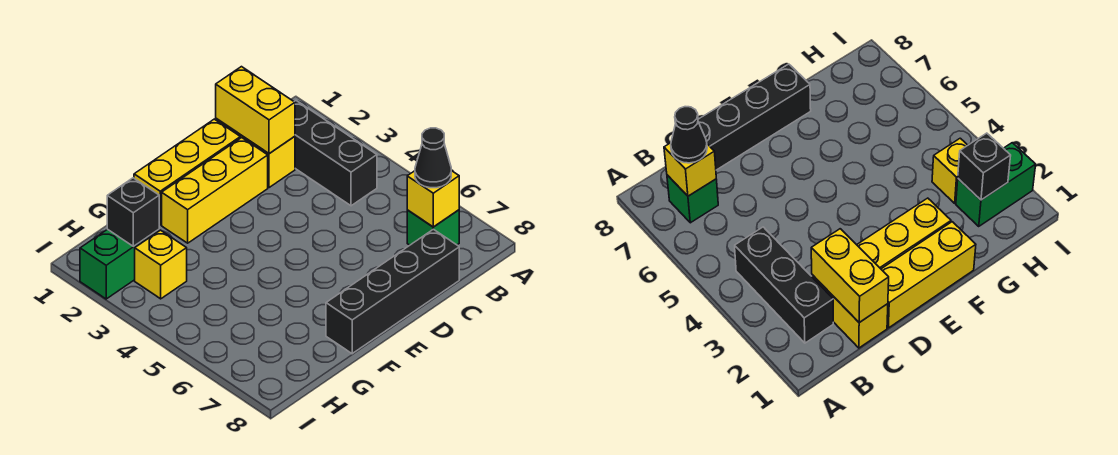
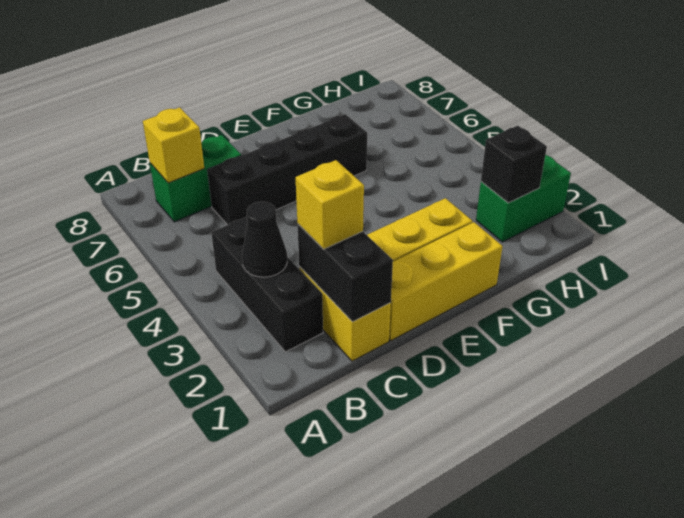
green brick B7 level 1 -> green brick B7:C7 level 1
black cone B7 level 3 -> black cone B3 level 2
yellow brick C1:C2 level 2 -> black brick C1:C2 level 2
black brick C8:F8 level 1 -> black brick C6:F6 level 1
yellow brick H3 level 1 -> yellow brick C2 level 3

